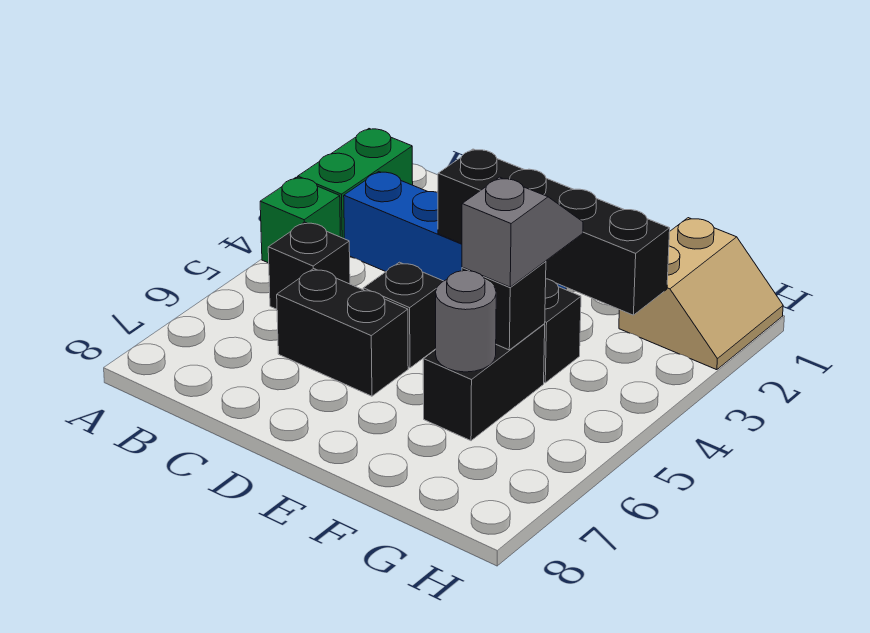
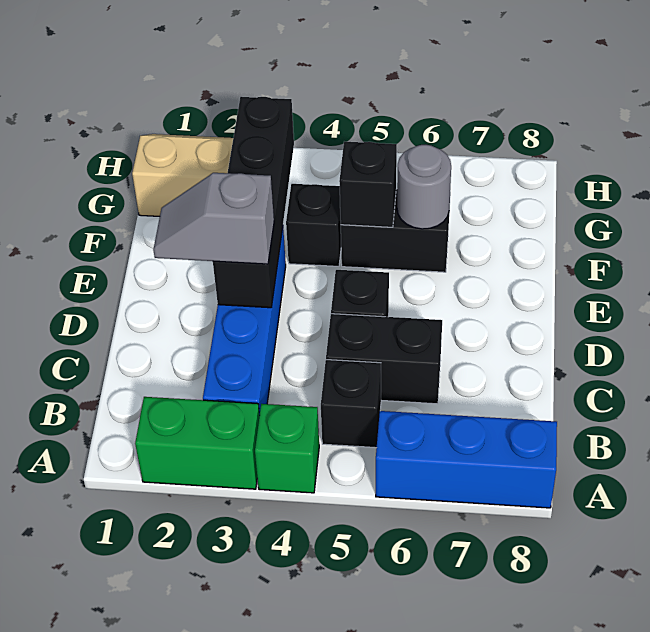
none -> blue brick A6:A8 level 1
black brick C6:D6 level 1 -> black brick C5:C6 level 1
grey slope F4:F5 level 3 top 5 -> grey slope D2:D3 level 3 top 3

